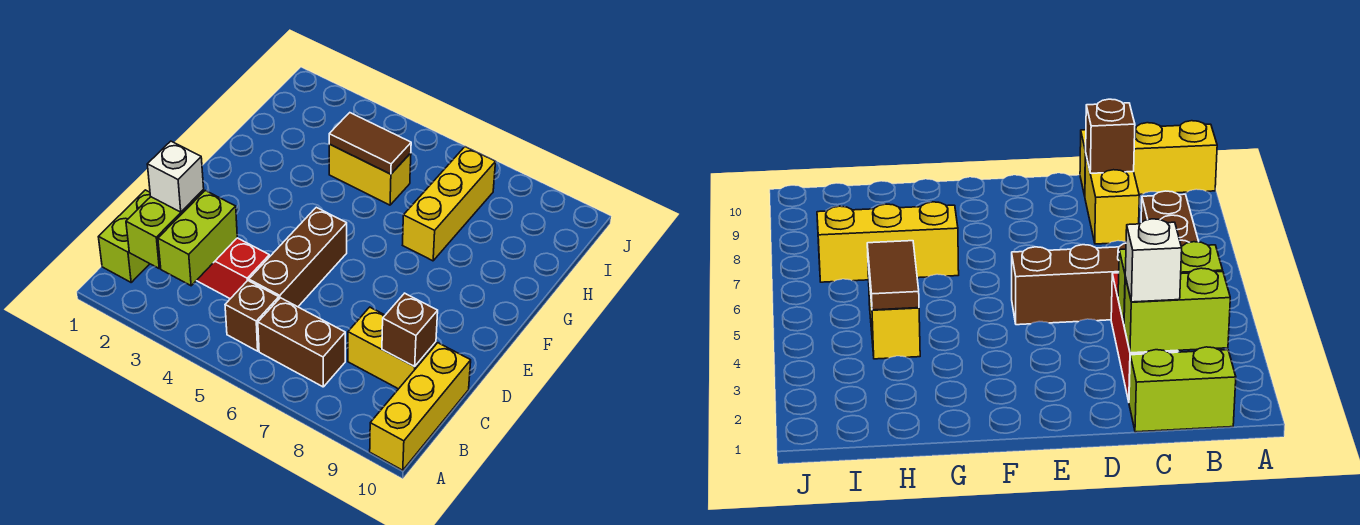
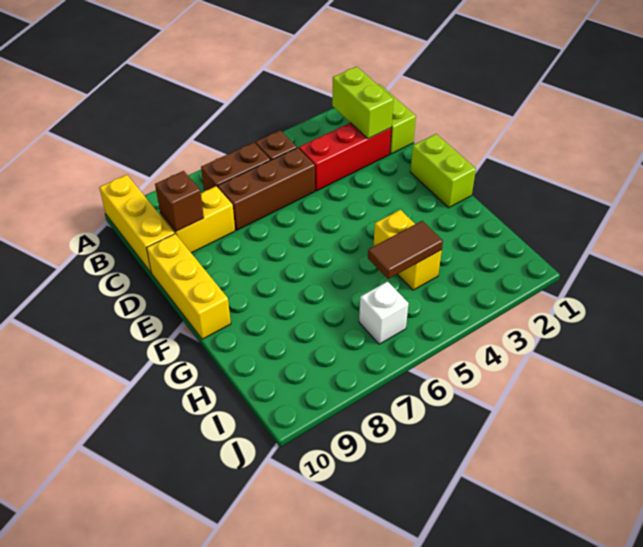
lime brick B3:C3 level 2 -> lime brick E1:F1 level 1
white brick C2 level 3 -> white brick I6 level 1
brown brick C5:E5 level 1 -> brown brick C5:C7 level 1
yellow brick G7:I7 level 1 -> yellow brick D10:F10 level 1
yellow brick H4:H5 level 1 -> yellow brick G4:H4 level 1

